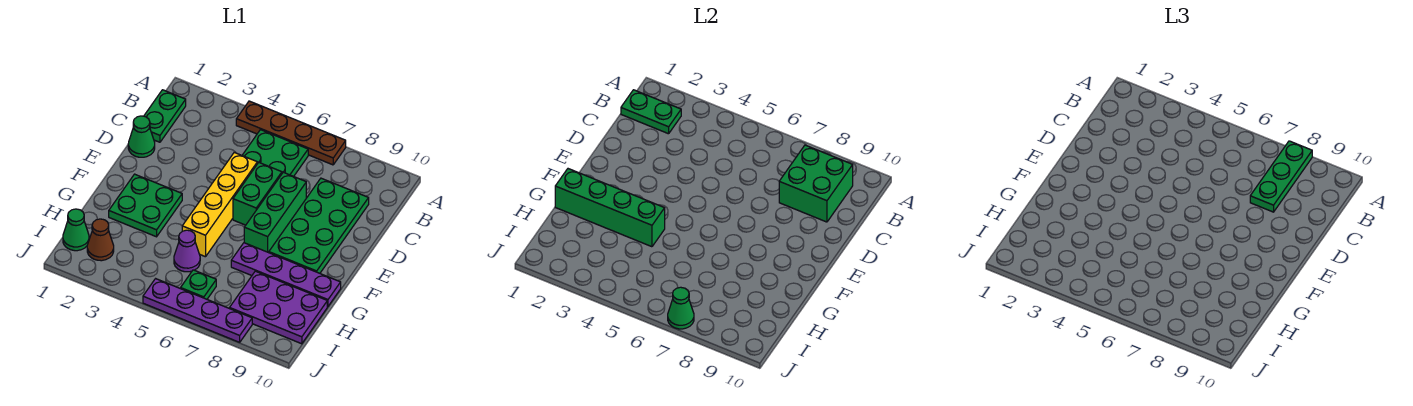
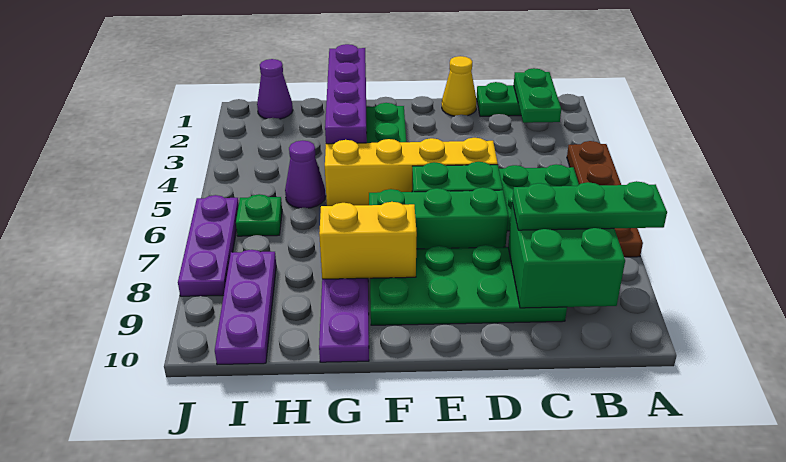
green cone D1 level 1 -> yellow cone D1 level 1
none -> yellow brick F8:G8 level 2
green brick G1:G4 level 2 -> purple brick G1:G4 level 2
purple plate H8:I10 level 1 -> purple plate I8:I10 level 1
green cone I1 level 1 -> purple cone I1 level 1
brown cone I2 level 1 -> none
purple plate J5:J8 level 1 -> purple plate J6:J8 level 1
green cone J7 level 2 -> none

